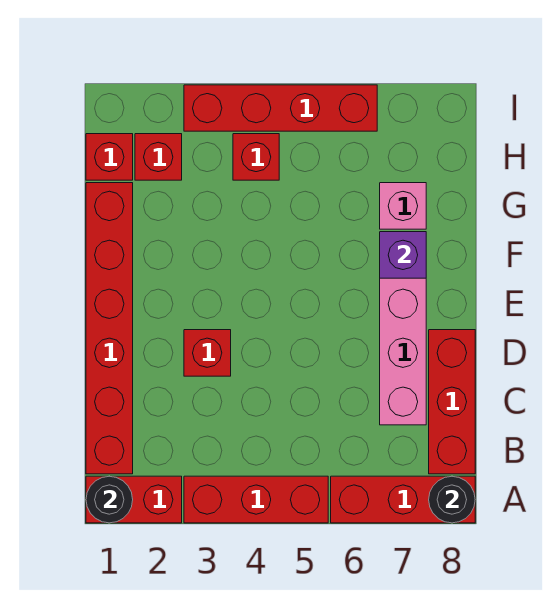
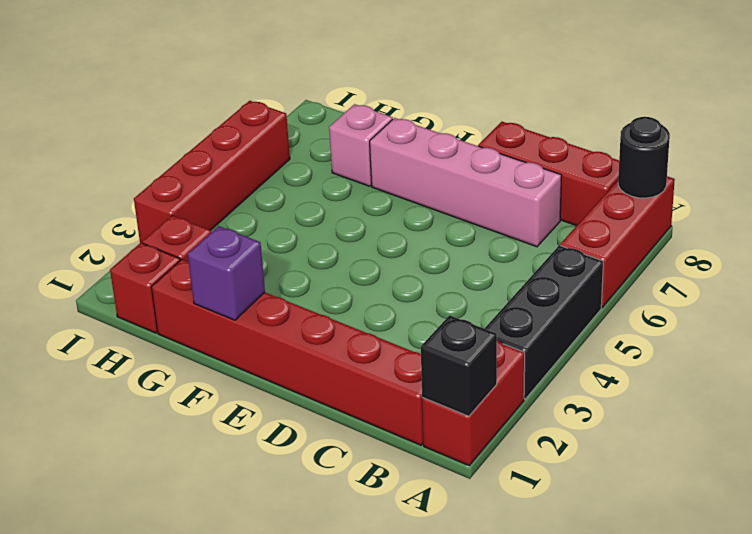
black round brick A1 level 2 -> black brick A1 level 2
red brick A3:A5 level 1 -> black brick A3:A5 level 1
red brick D3 level 1 -> none
purple brick F7 level 2 -> purple brick F1 level 2
red brick H4 level 1 -> none

